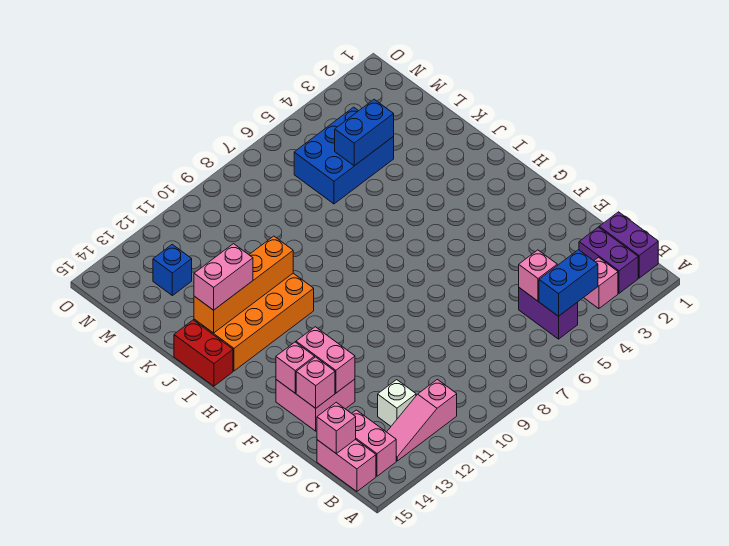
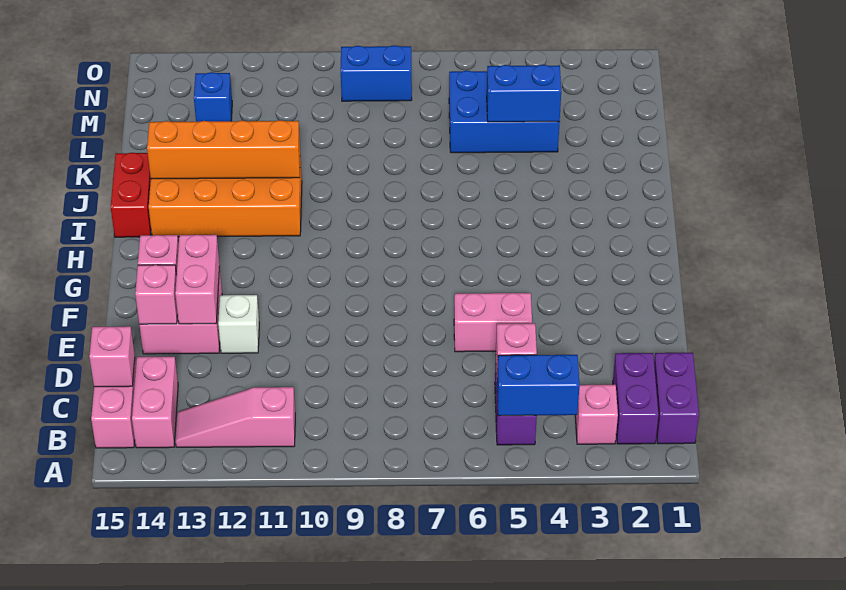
white brick C12 level 1 -> white brick E12 level 1
pink brick J13:J14 level 3 -> pink brick E5:E6 level 1
none -> blue brick N8:N9 level 1

